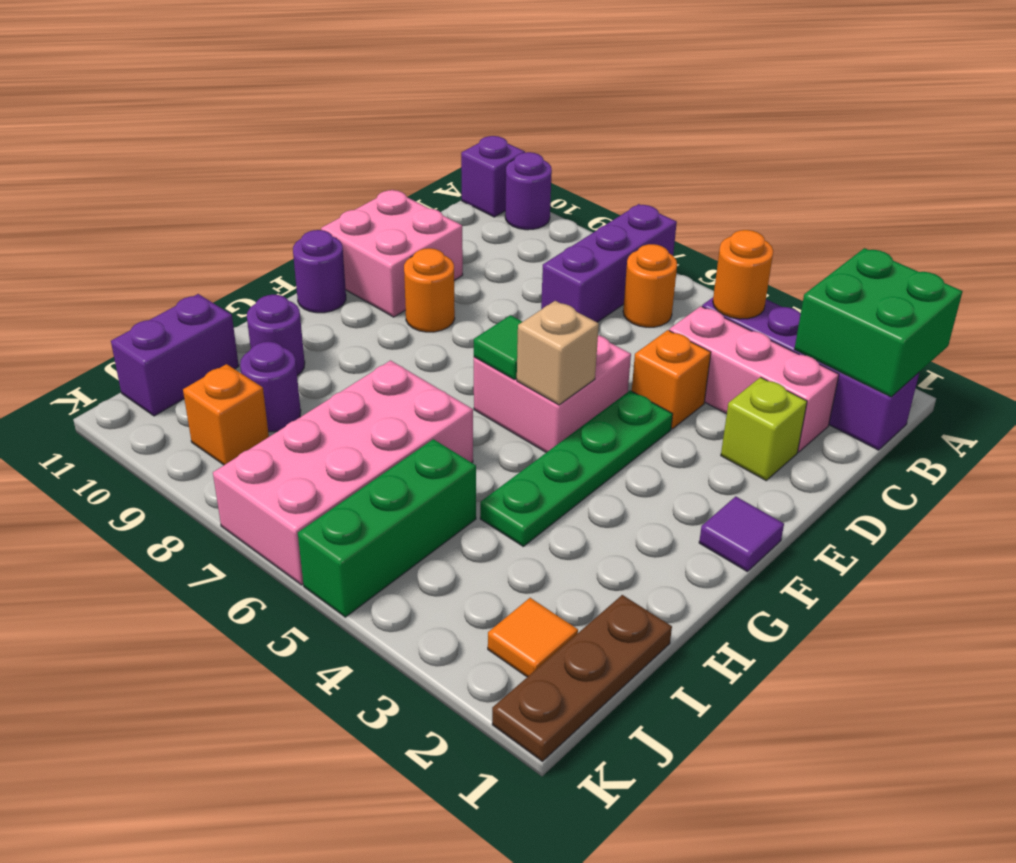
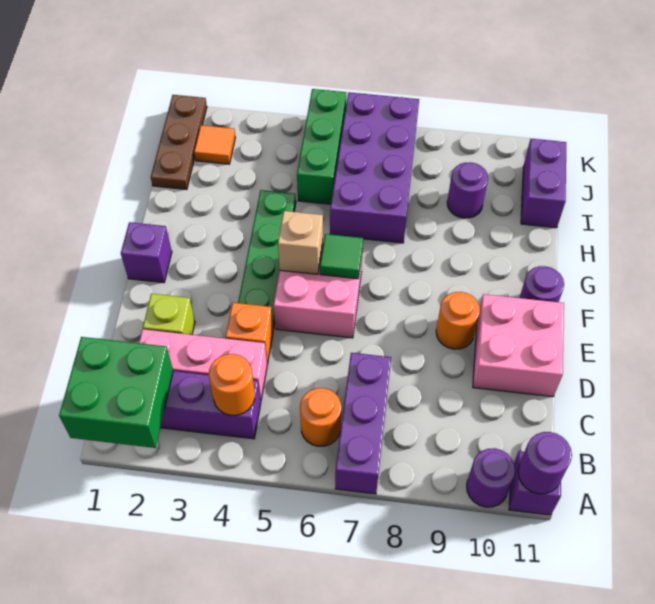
purple tile F1 level 1 -> purple brick F1 level 1
pink brick H6:K7 level 1 -> purple brick H6:K7 level 1
purple round brick H10 level 1 -> purple round brick A11 level 2
orange brick J9 level 1 -> none

